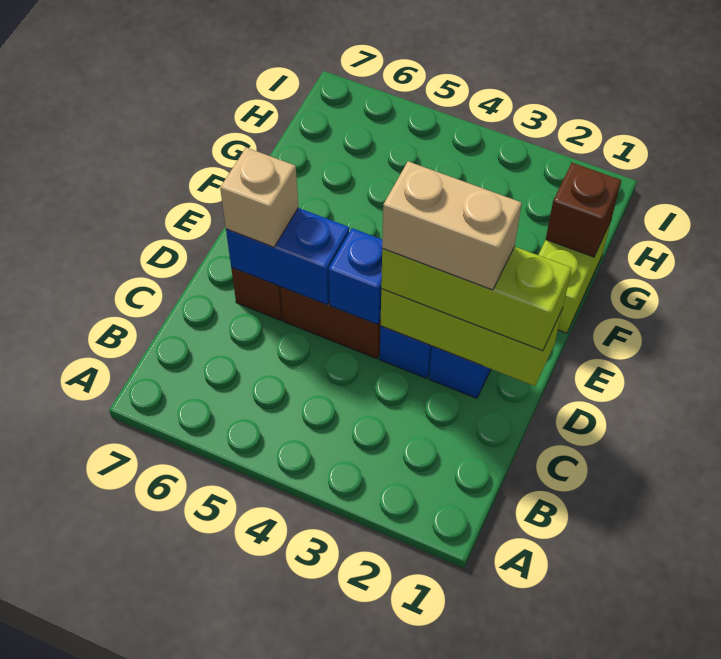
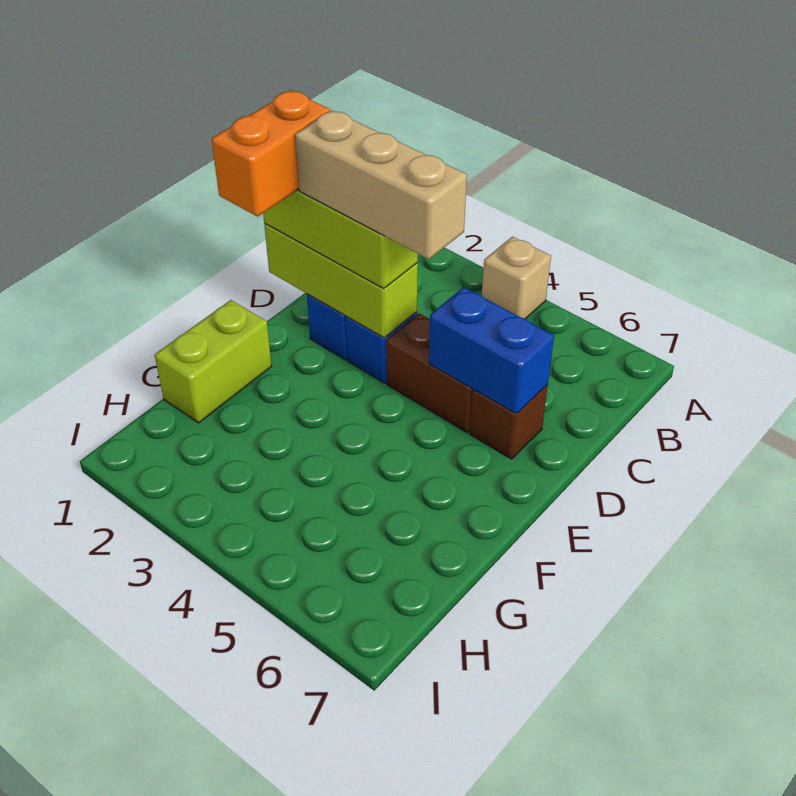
none -> orange brick D1:E1 level 4
tan brick D2:D3 level 4 -> tan brick D2:D4 level 4
blue brick D4 level 2 -> none
tan brick D6 level 3 -> tan brick A4 level 1
brown brick G1 level 2 -> none

